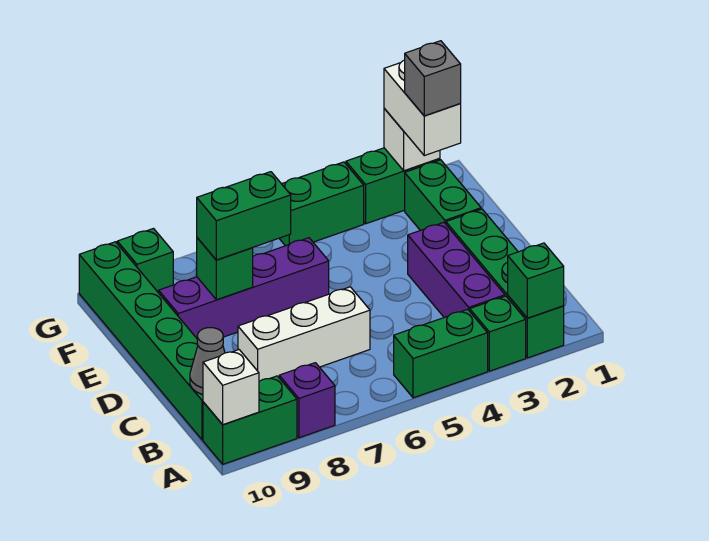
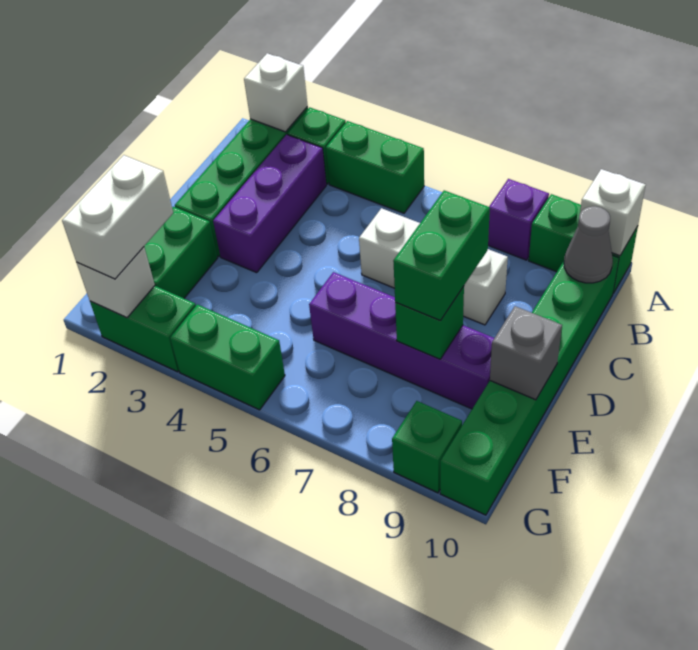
green brick A2 level 2 -> white brick A2 level 2
green brick E7:E8 level 3 -> green brick D8:E8 level 3
grey brick F2 level 4 -> grey brick E10 level 2

